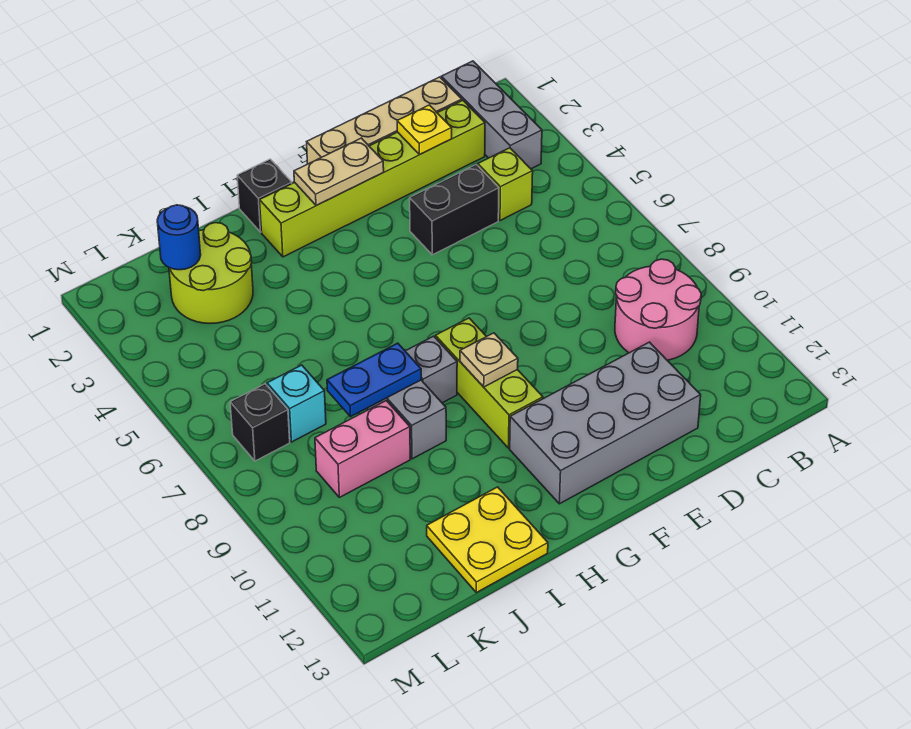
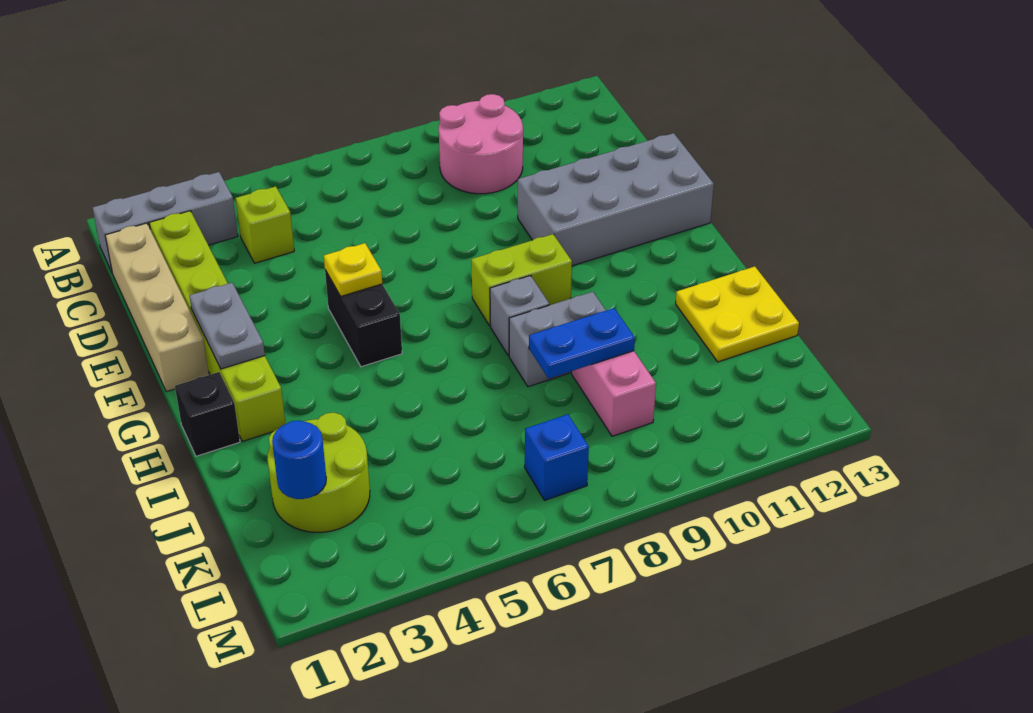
yellow plate D2 level 2 -> yellow plate F5 level 2
black brick D4:E4 level 1 -> black brick F5:G5 level 1
grey brick D11:G12 level 1 -> grey brick E10:F13 level 1
tan plate F2:G2 level 2 -> grey plate F2:G2 level 2
lime brick G8:G10 level 1 -> lime brick G8:G9 level 1
tan plate G9 level 2 -> none
blue plate I8:J8 level 2 -> blue plate J8:J9 level 2
cyan brick K7 level 1 -> none
black brick L7 level 1 -> blue brick L7 level 1

